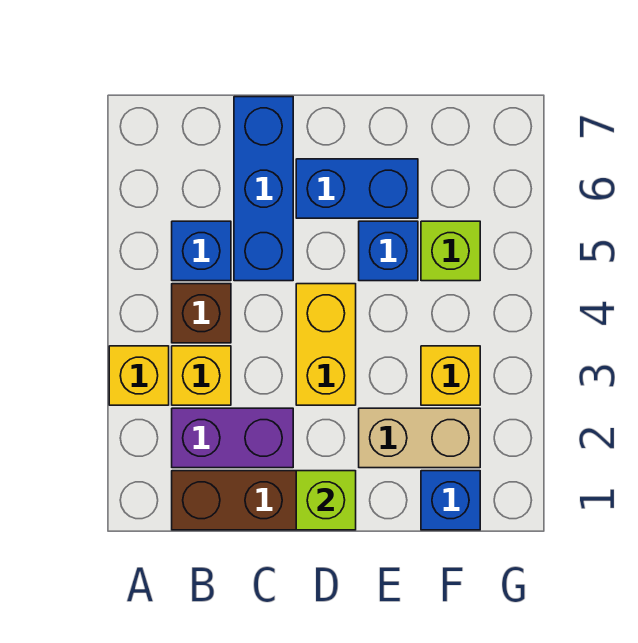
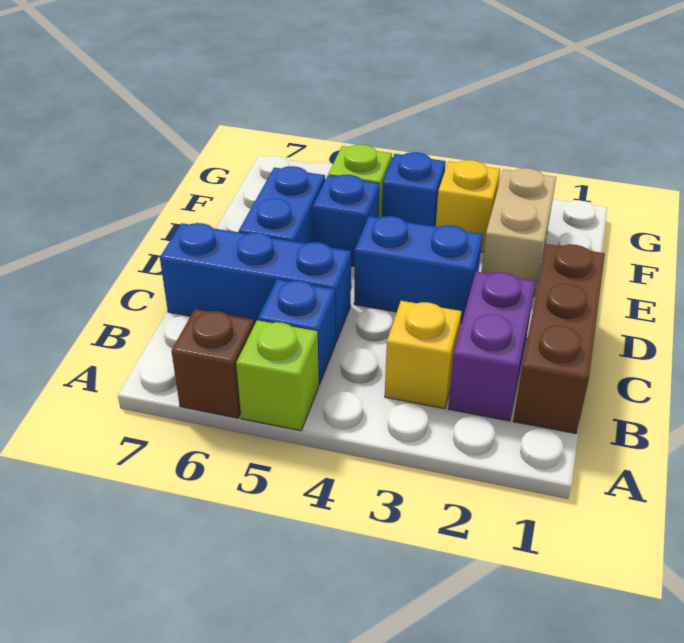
yellow brick A3 level 1 -> none
brown brick B4 level 1 -> brown brick A6 level 1
lime brick D1 level 2 -> lime brick A5 level 1
yellow brick D3:D4 level 1 -> blue brick D3:D4 level 1
blue brick F1 level 1 -> blue brick F4 level 1

